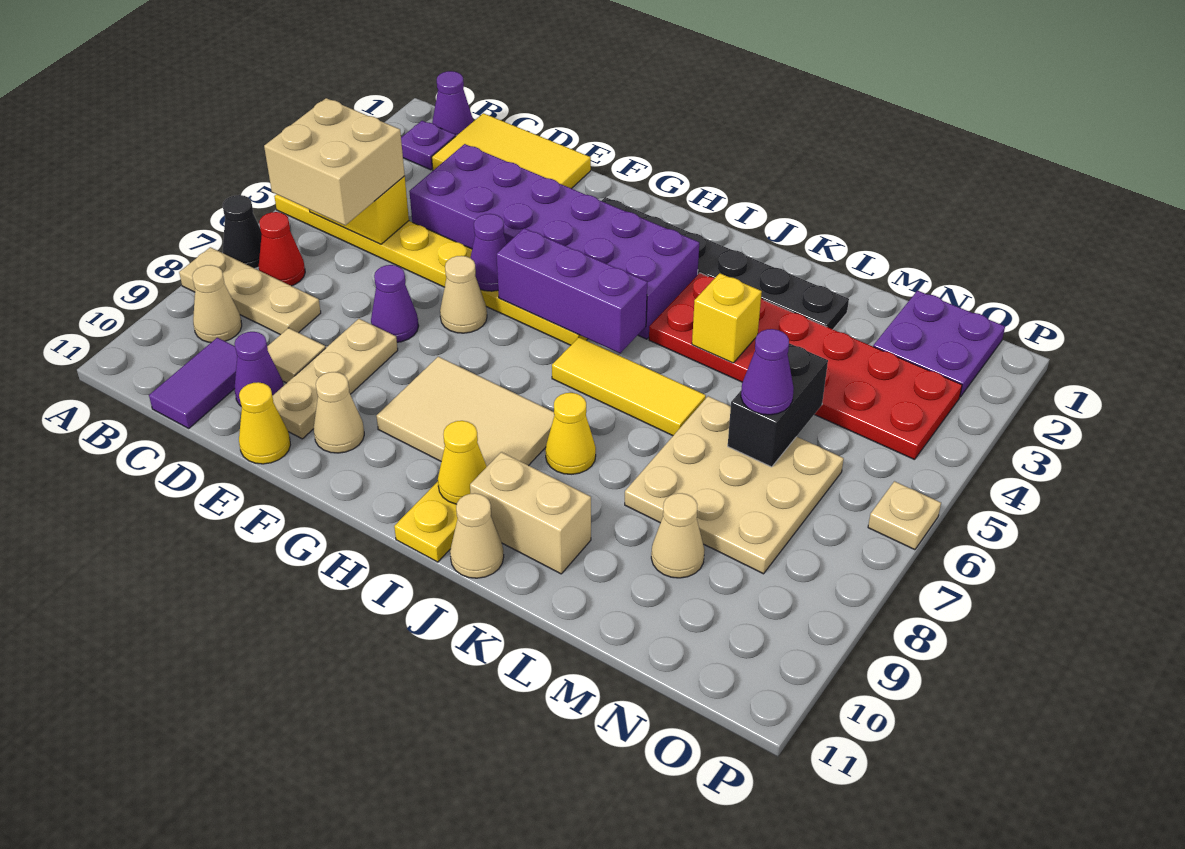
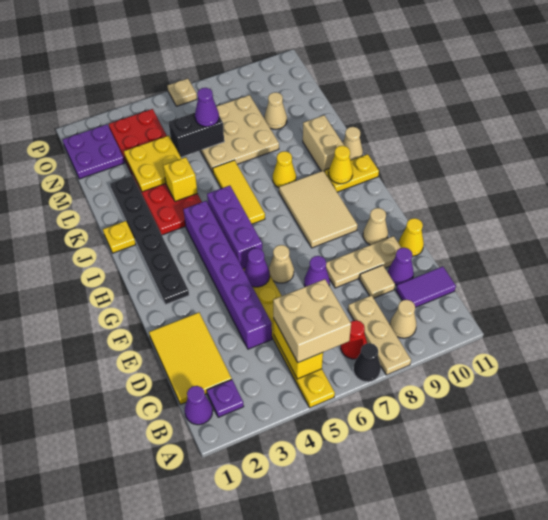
purple brick D3:I4 level 1 -> purple brick D4:I4 level 1
none -> yellow plate J1 level 1
none -> yellow plate L3:M4 level 2

